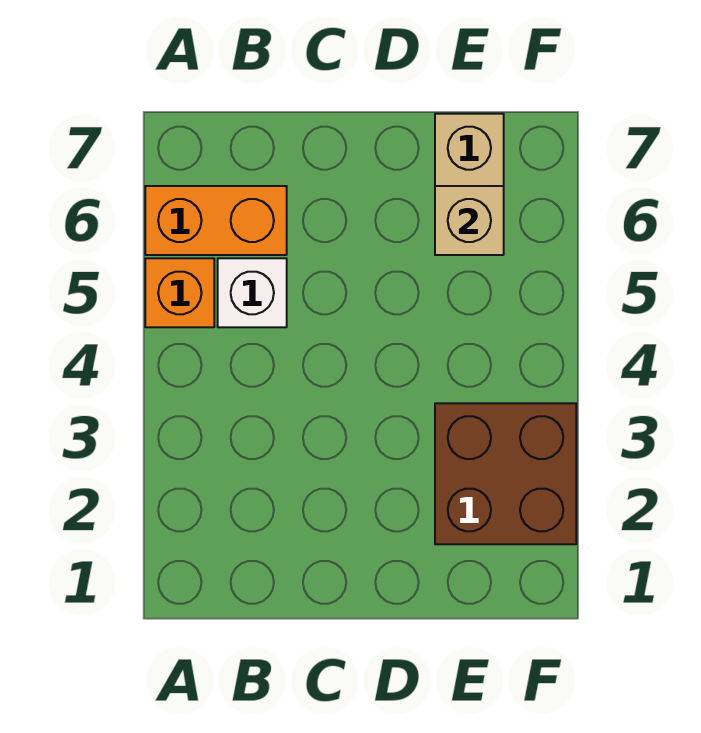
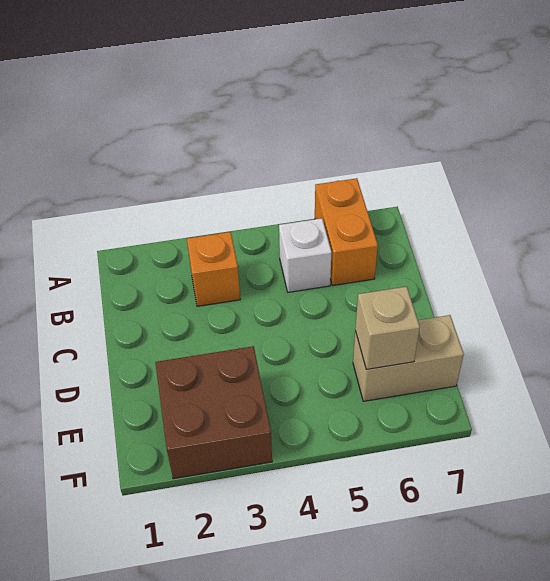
orange brick A5 level 1 -> orange brick B3 level 1

